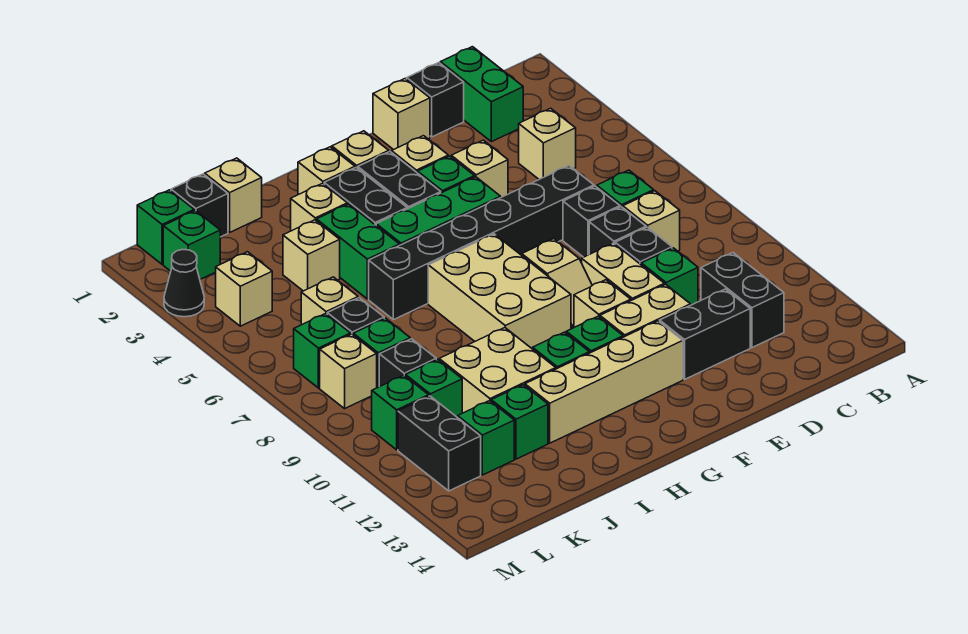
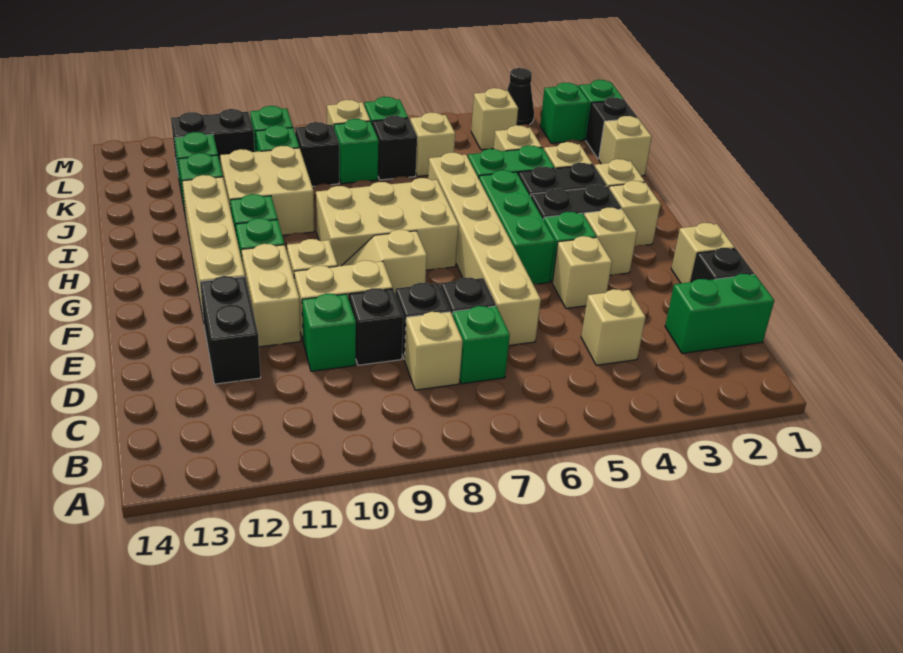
black brick C11:C12 level 1 -> none
black brick D6:I6 level 1 -> tan brick D6:I6 level 1

